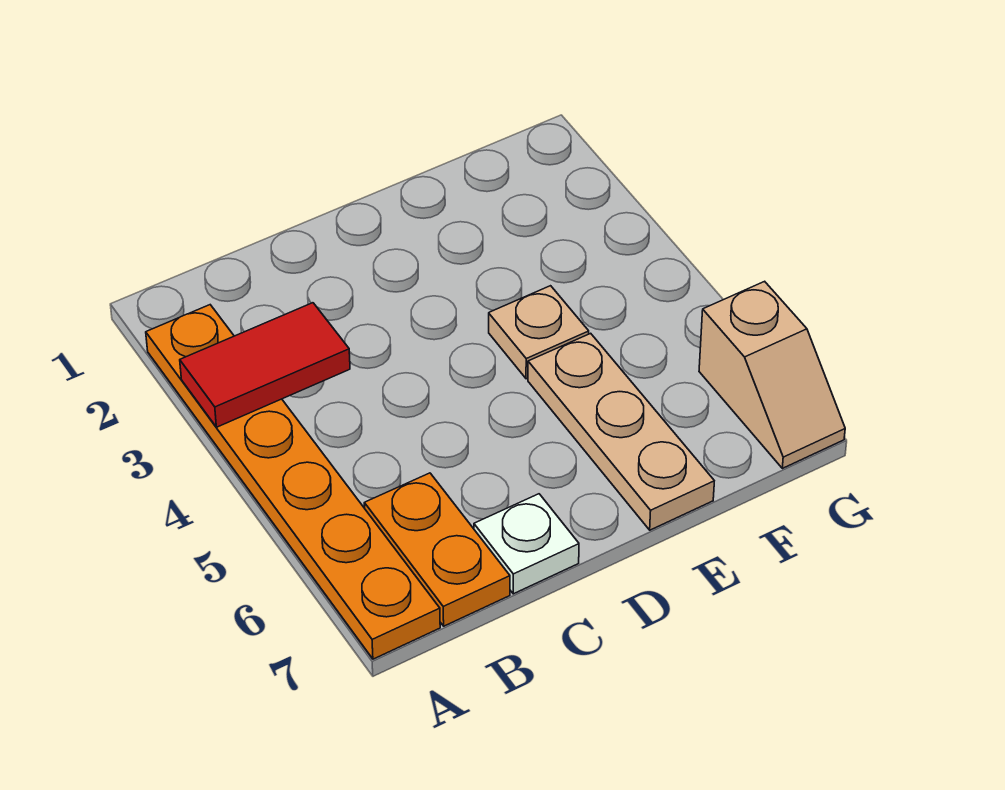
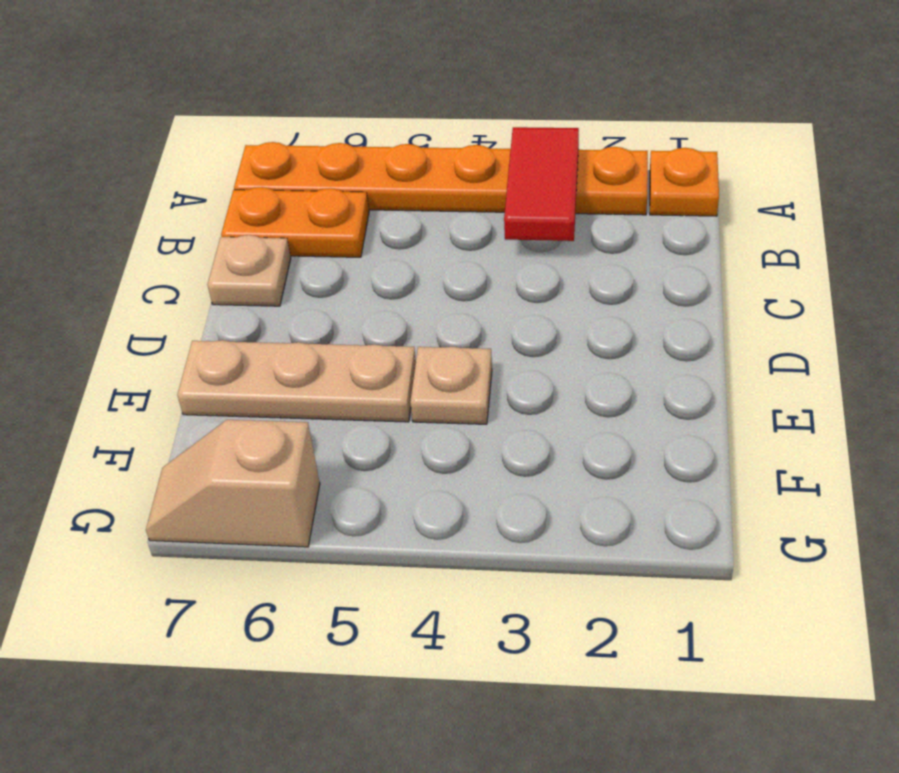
none -> orange plate A1 level 1
white plate C7 level 1 -> tan plate C7 level 1

